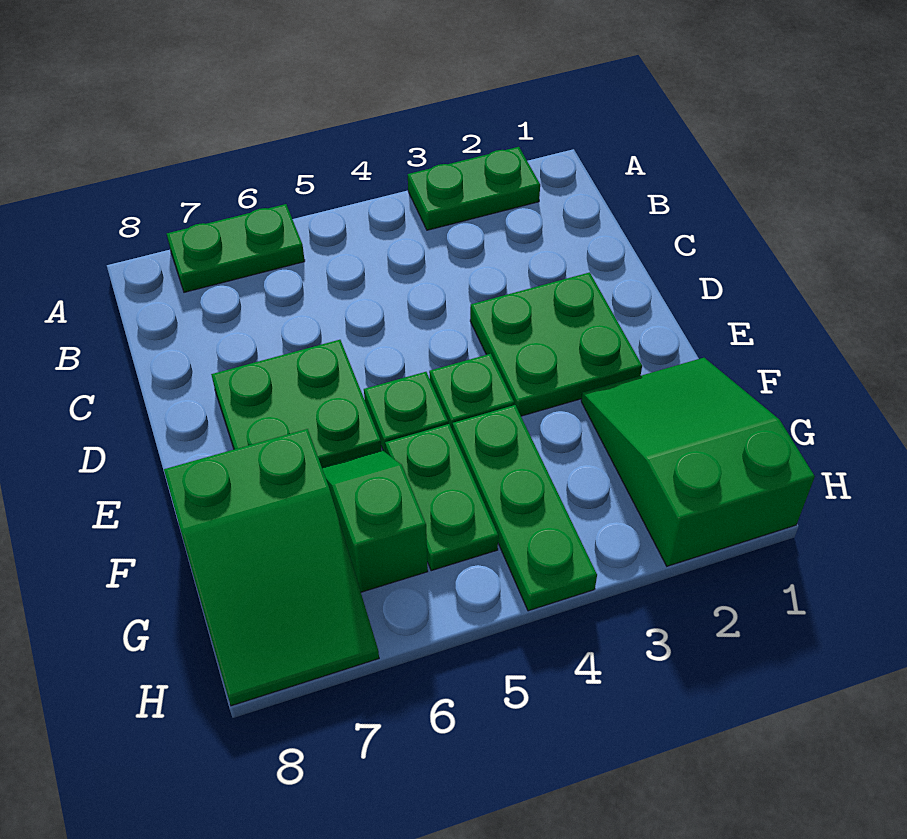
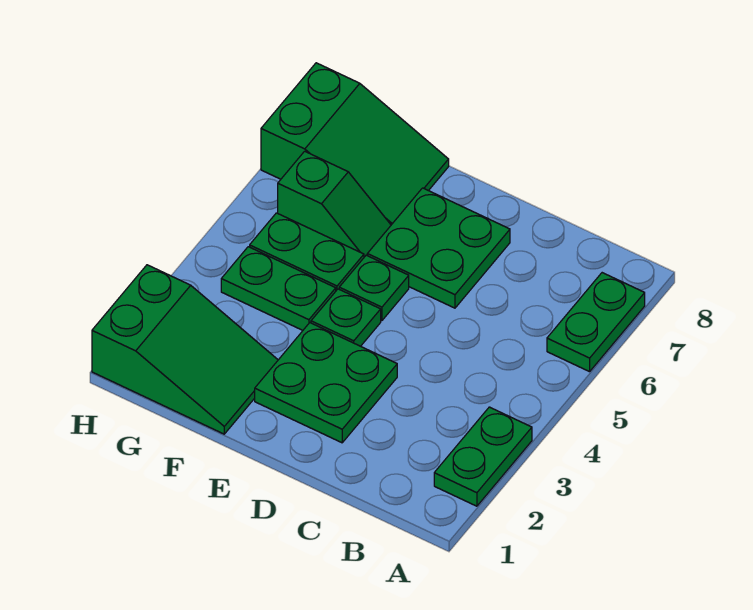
green plate F4:H4 level 1 -> green plate F4:G4 level 1
green slope F7:H8 level 1 top F -> green slope F7:H8 level 1 top H

